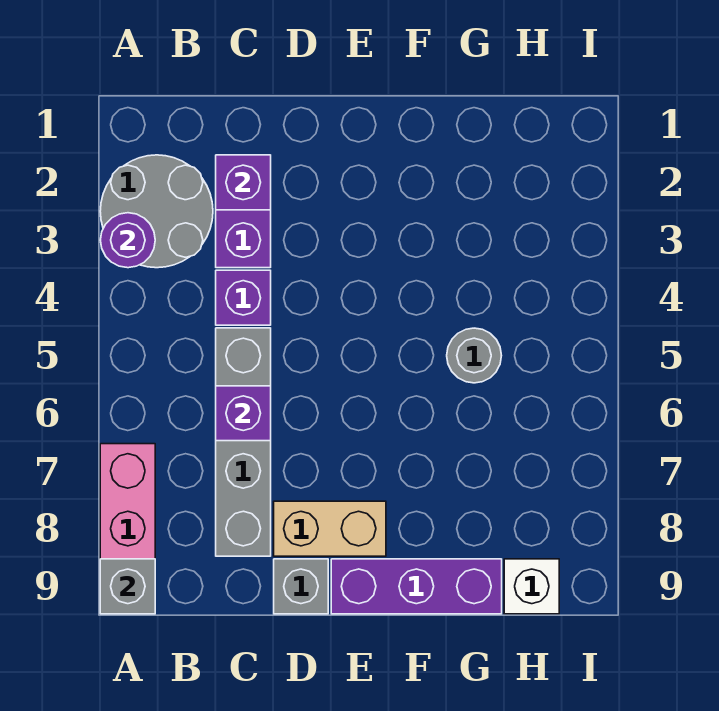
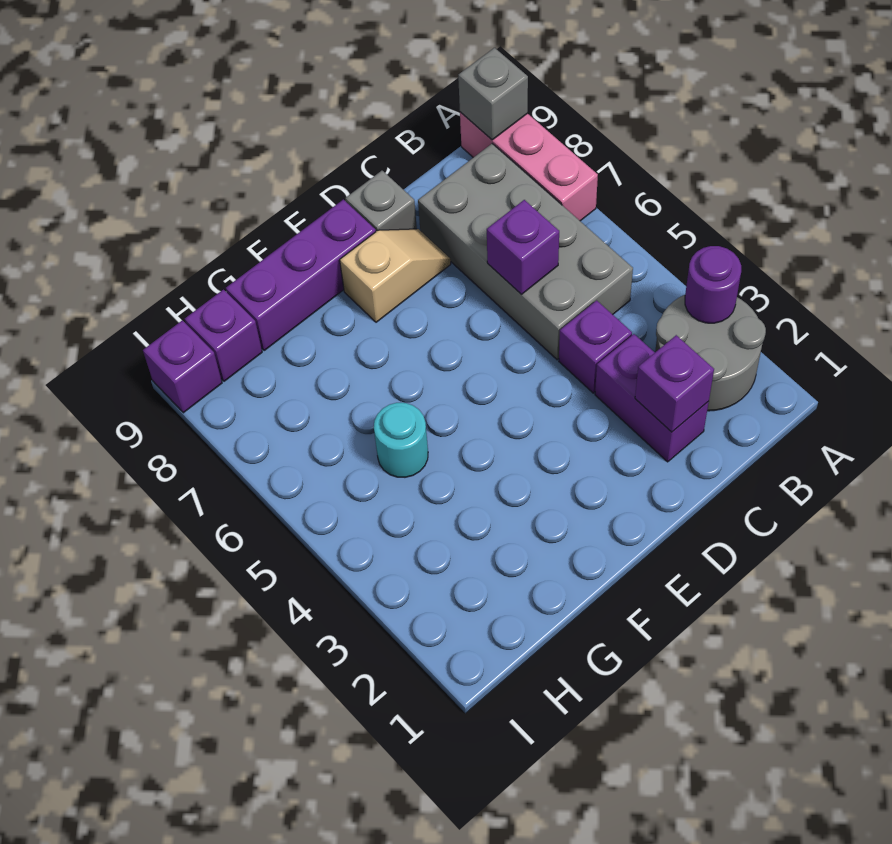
grey brick C5:C8 level 1 -> grey brick B5:C8 level 1
tan brick D8:E8 level 1 -> tan slope D8:E8 level 1 top E
grey round brick G5 level 1 -> cyan round brick G5 level 1
white brick H9 level 1 -> purple brick H9 level 1
none -> purple brick I9 level 1

